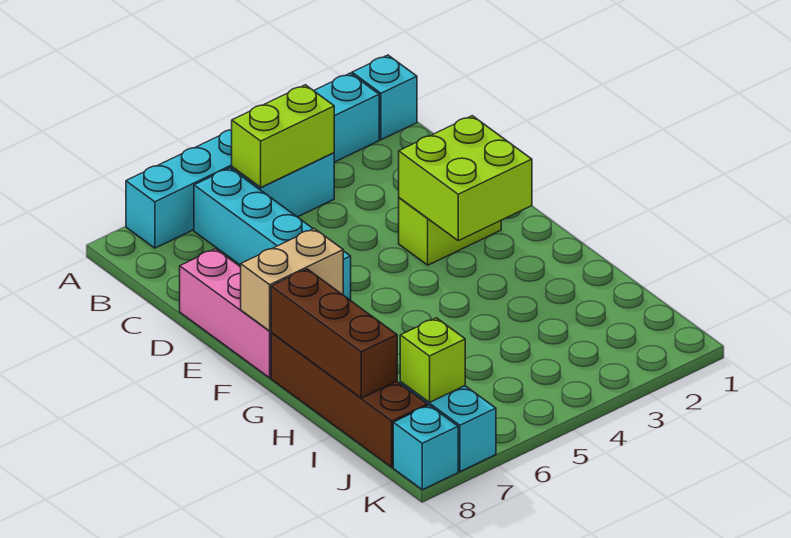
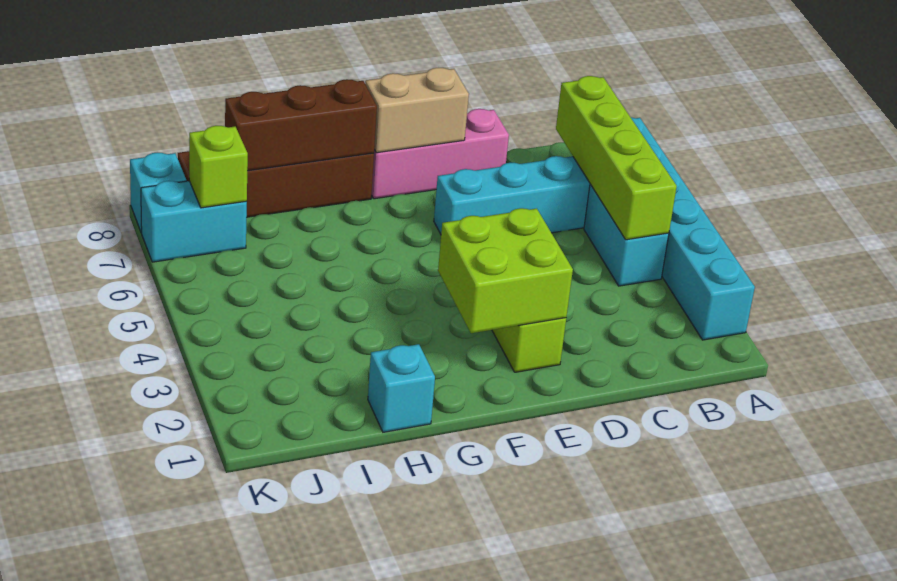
cyan brick A1 level 1 -> cyan brick H1 level 1
lime brick B4:B5 level 2 -> lime brick B4:B7 level 2
tan brick F7:F8 level 2 -> tan brick E8:F8 level 2

